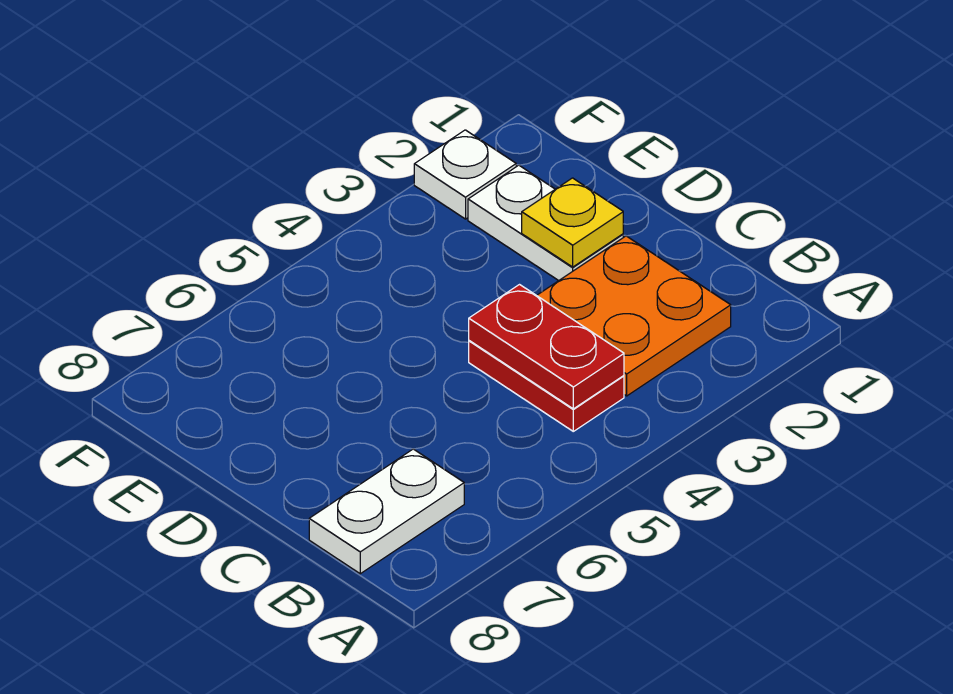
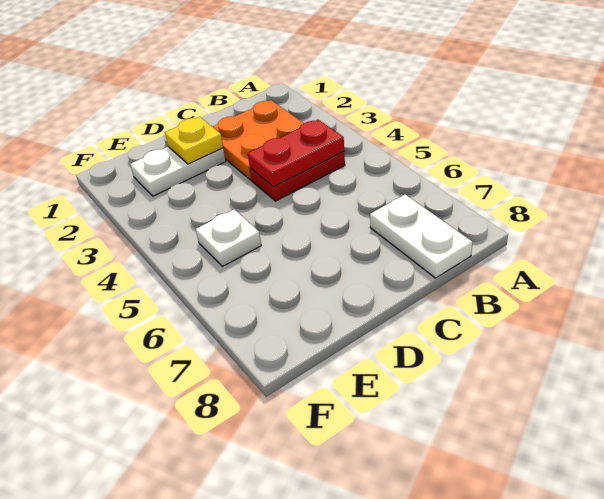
white plate F2 level 1 -> white plate E5 level 1

